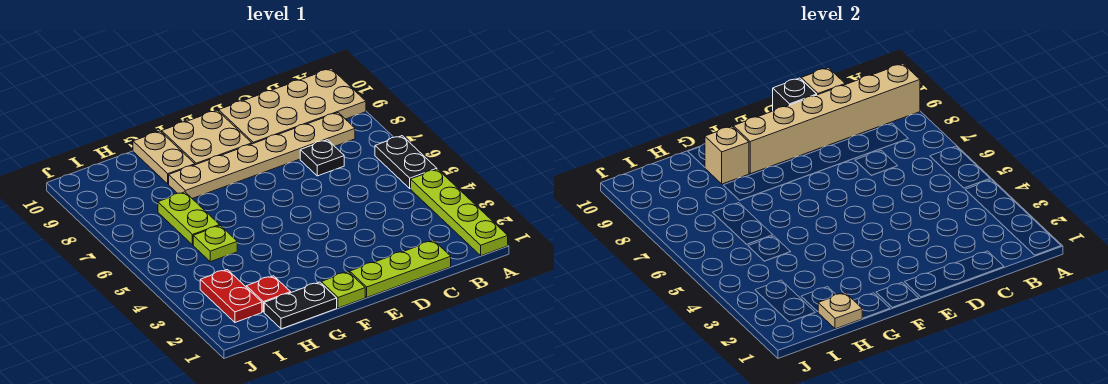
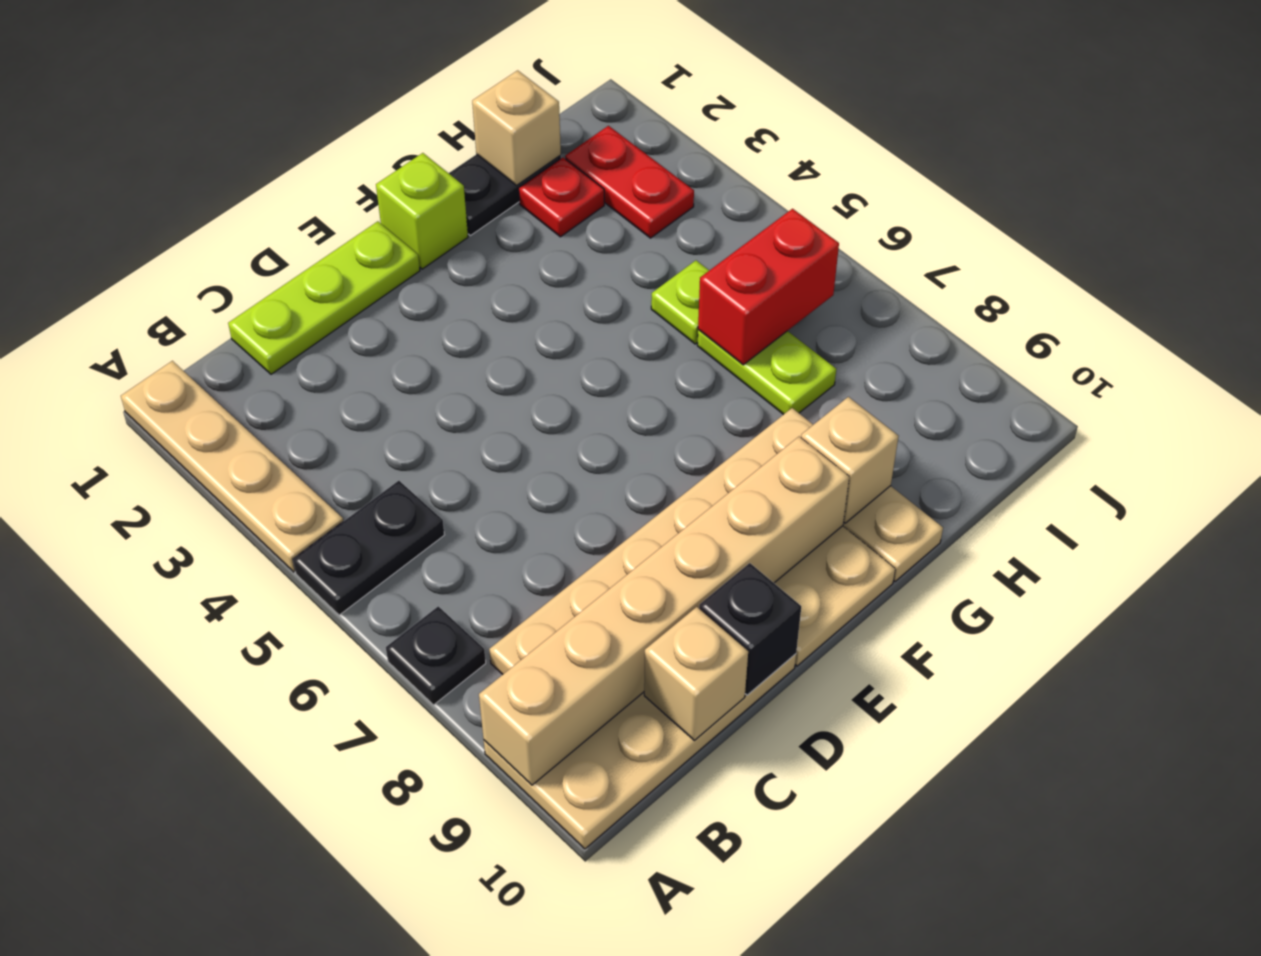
lime plate A1:A4 level 1 -> tan plate A1:A4 level 1
black plate A5:A6 level 1 -> black plate A5:B5 level 1
black plate C7 level 1 -> black plate A7 level 1
lime plate F1 level 1 -> lime brick F1 level 1
tan plate H1 level 2 -> tan brick H1 level 2
none -> red brick H6:I6 level 2

